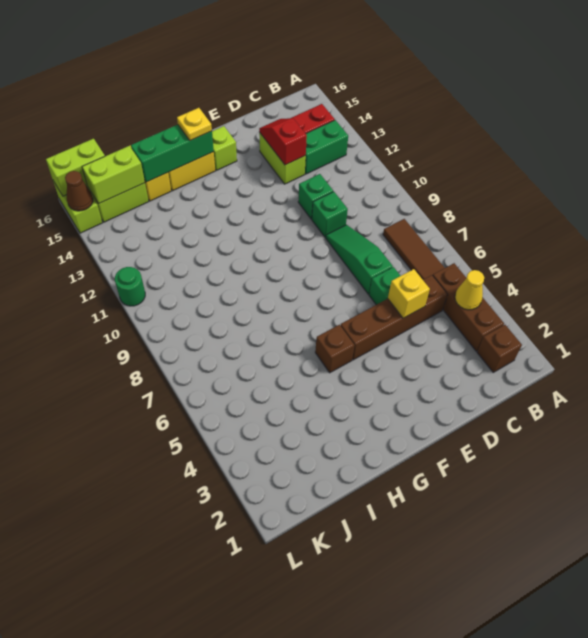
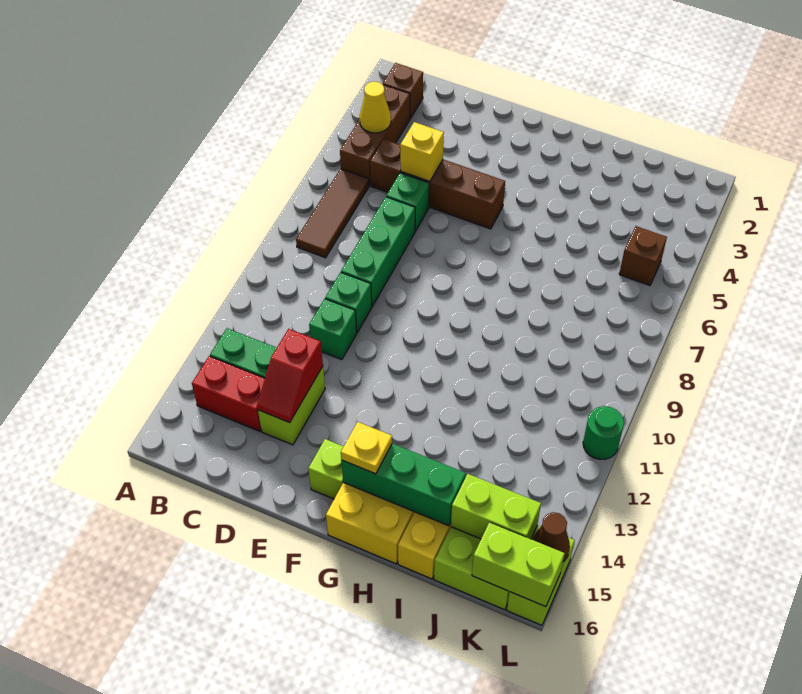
green slope D7:D9 level 1 top 7 -> green brick D7:D9 level 1
brown brick G5 level 1 -> brown brick K5 level 1

